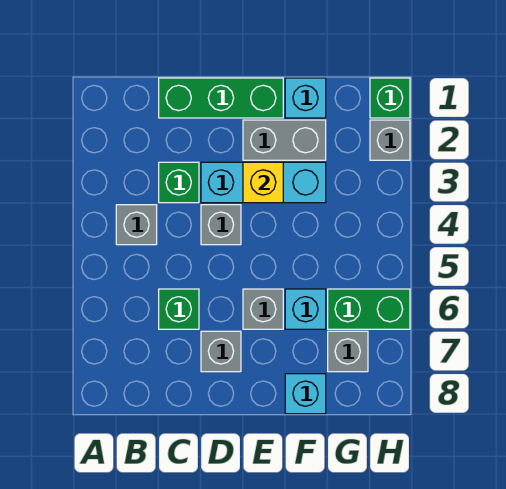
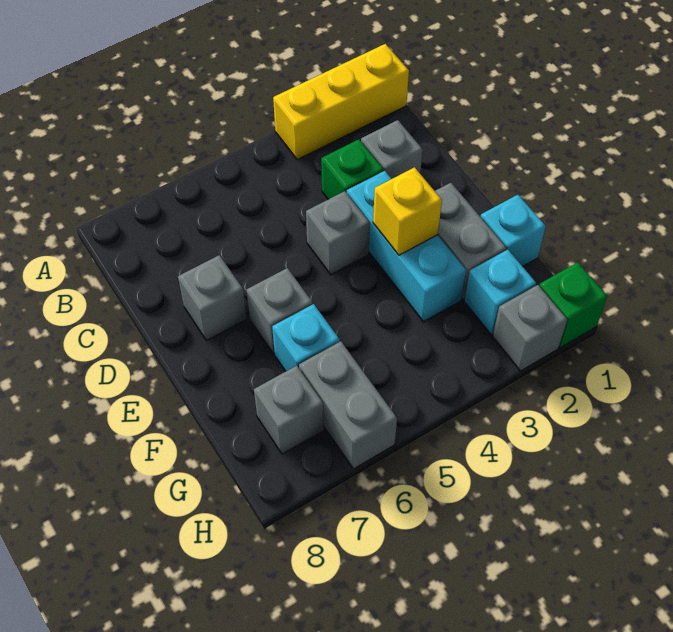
none -> yellow brick A1:A3 level 1
grey brick B4 level 1 -> grey brick C2 level 1
green brick C1:E1 level 1 -> none
green brick C6 level 1 -> none
cyan brick F8 level 1 -> cyan brick G2 level 1
green brick G6:H6 level 1 -> grey brick G6:H6 level 1

